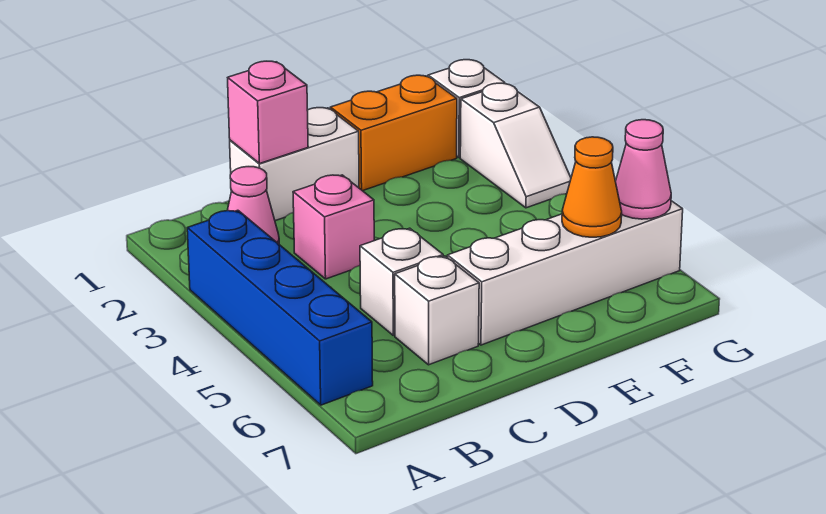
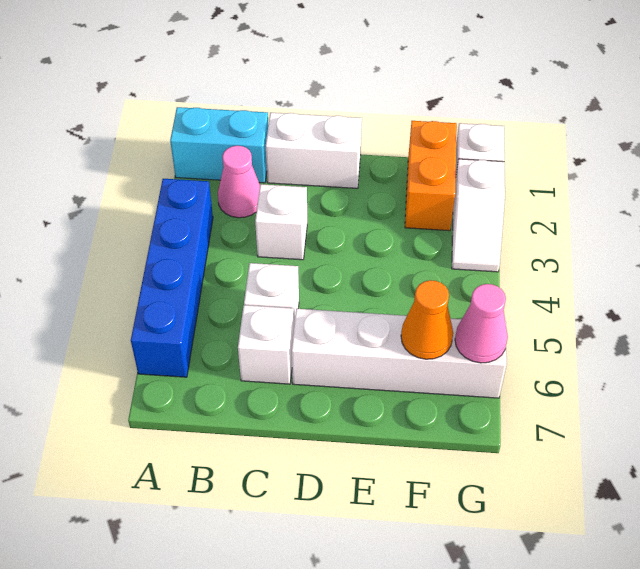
none -> cyan brick A1:B1 level 1
pink brick C1 level 2 -> none
pink brick C3 level 1 -> white brick C3 level 1
orange brick E1:F1 level 1 -> orange brick F1:F2 level 1

